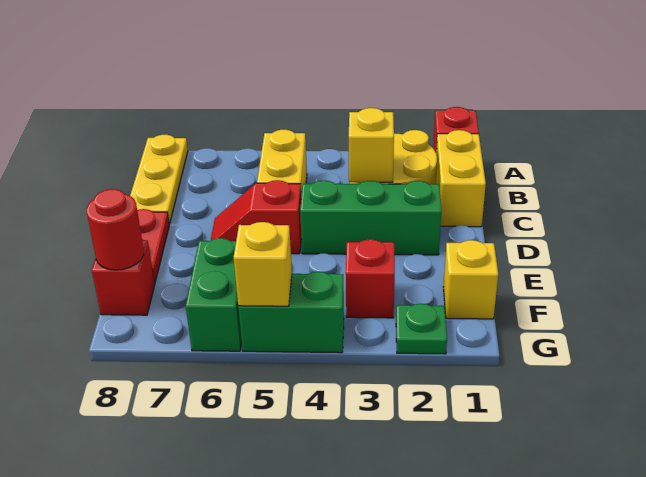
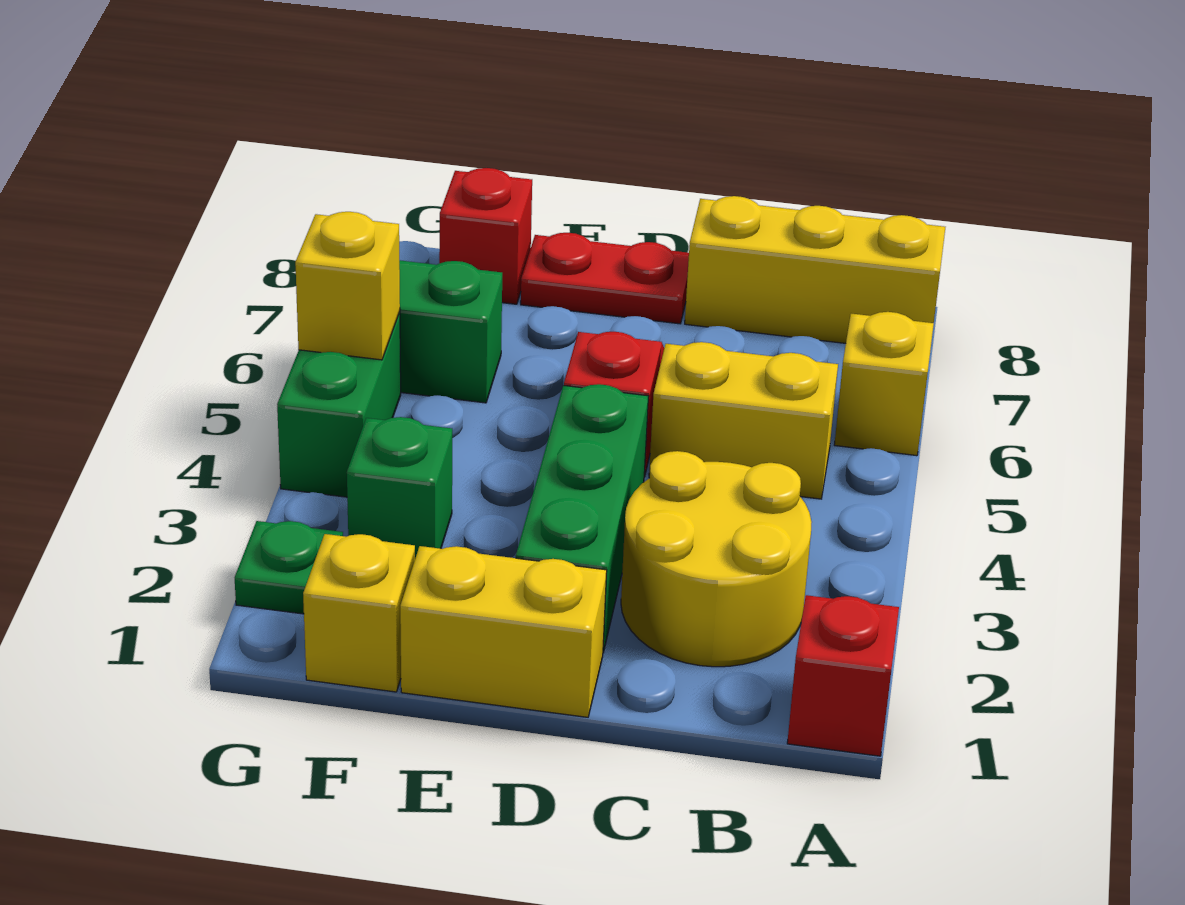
yellow plate A8:C8 level 1 -> yellow brick A8:C8 level 1
yellow brick B1:C1 level 1 -> yellow brick D1:E1 level 1
yellow brick C3 level 2 -> yellow brick A6 level 1
red brick F3 level 1 -> green brick F3 level 1
red round brick F8 level 2 -> none

